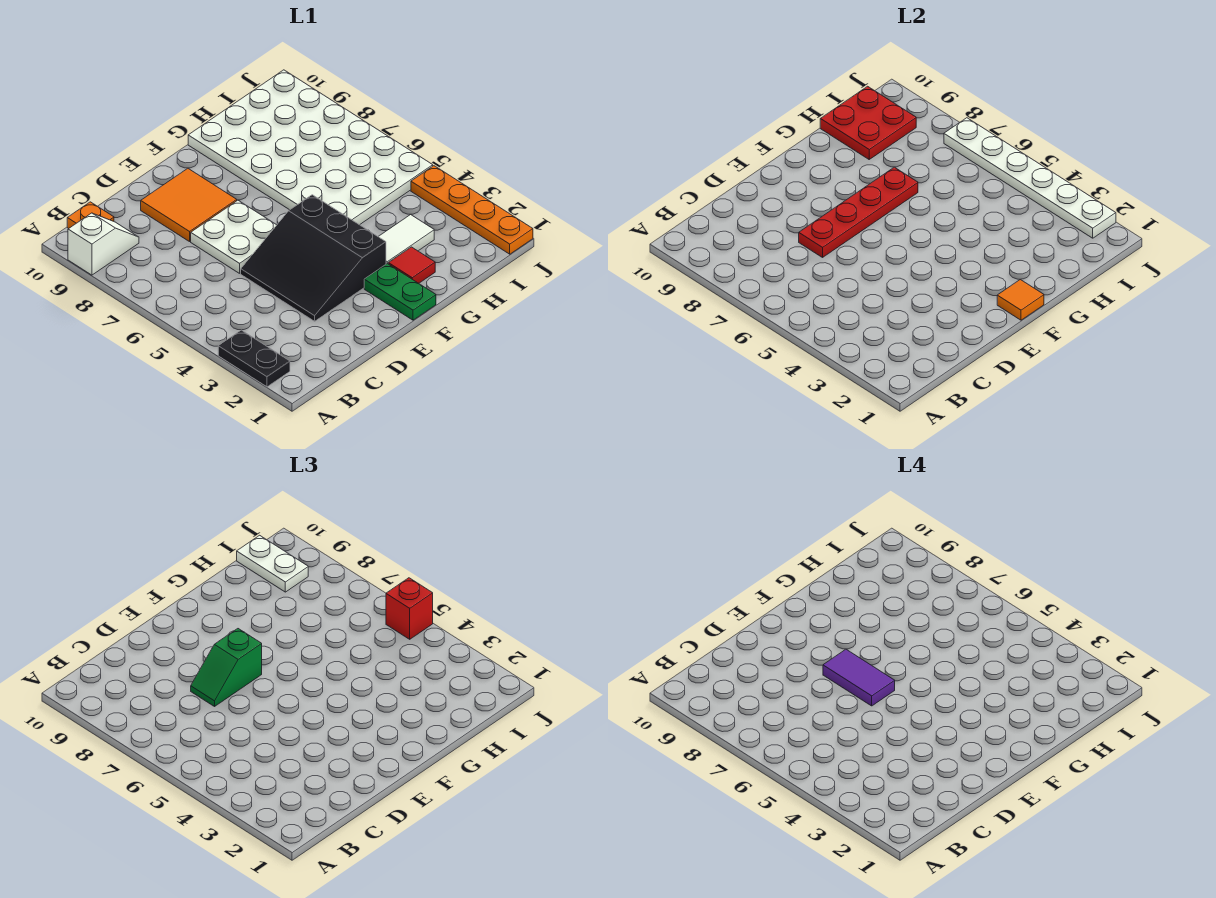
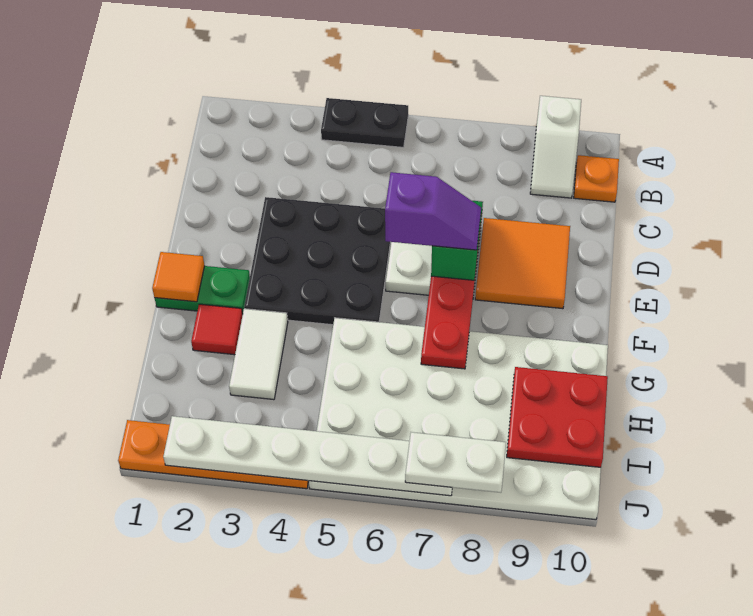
black plate A2:A3 level 1 -> black plate A4:A5 level 1
black slope D3:F5 level 1 top F -> black plate D3:F5 level 1
purple tile E6:E7 level 4 -> purple slope E6:E7 level 4 top 6
white plate I9:I10 level 3 -> white plate J7:J8 level 3
red brick J5 level 3 -> none

